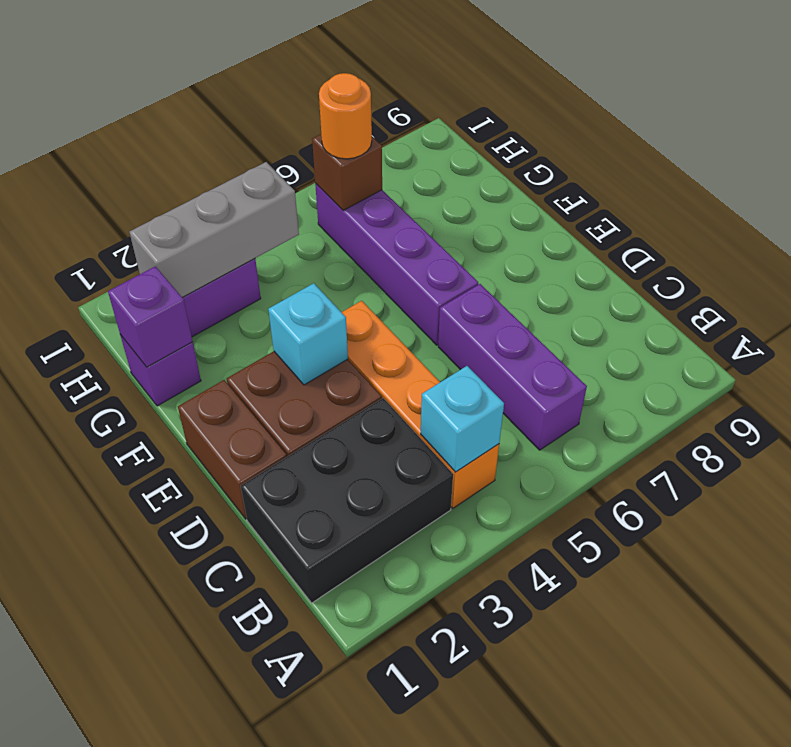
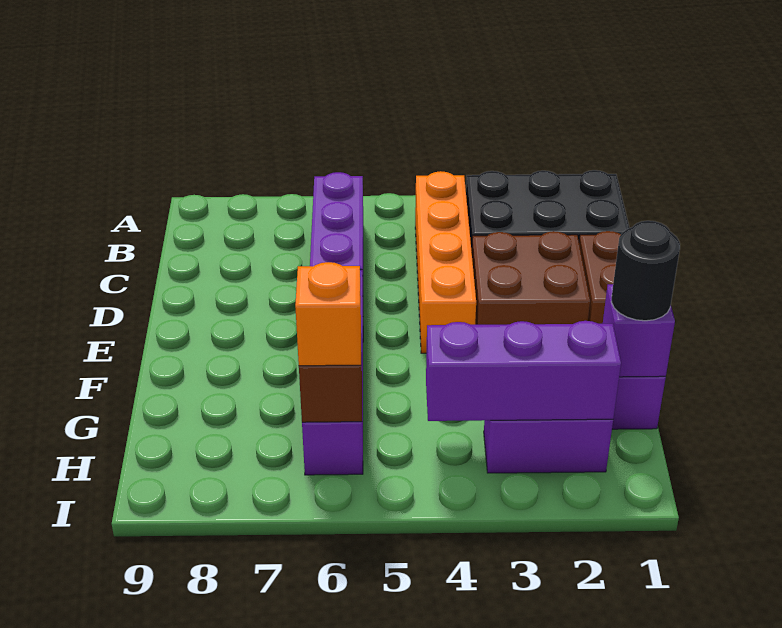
cyan brick B4 level 2 -> none
cyan brick E3 level 2 -> none
none -> black round brick G1 level 3
grey brick H2:H4 level 2 -> purple brick H2:H4 level 2
orange round brick H6 level 3 -> orange brick H6 level 3

